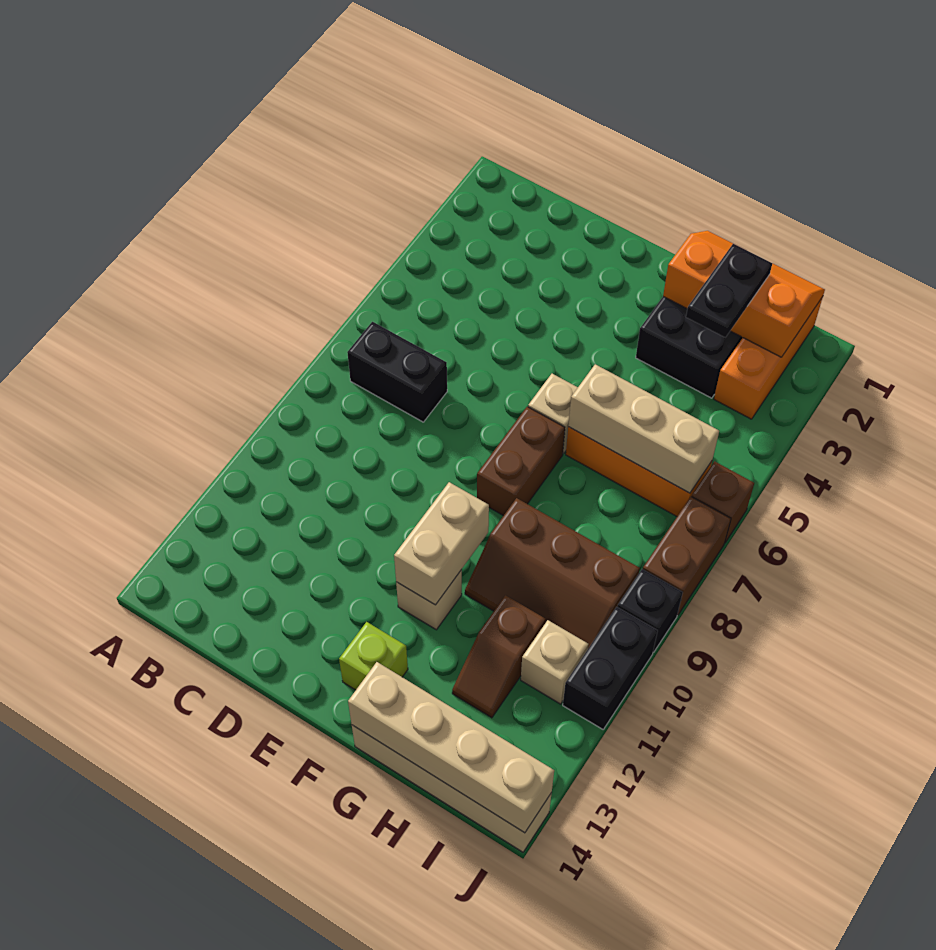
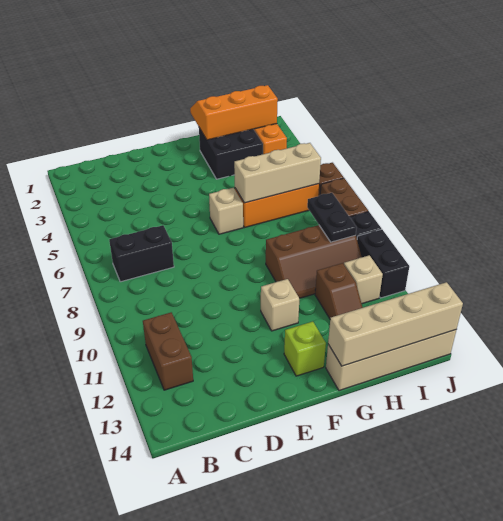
brown brick F7:F8 level 1 -> brown brick B11:B12 level 1
tan brick F10:F11 level 2 -> none
black plate H2:H3 level 3 -> black plate I8:I9 level 2

